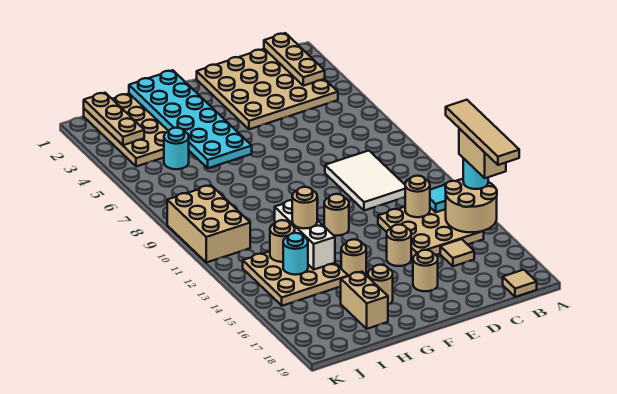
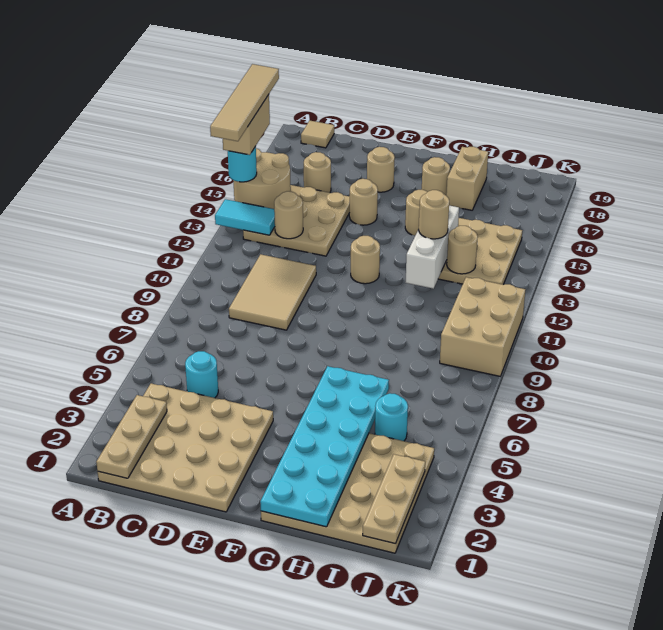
white tile C9:D11 level 1 -> tan tile C9:D11 level 1
tan tile C16 level 1 -> tan round brick C16 level 1
cyan round brick I14 level 2 -> cyan round brick C5 level 1

